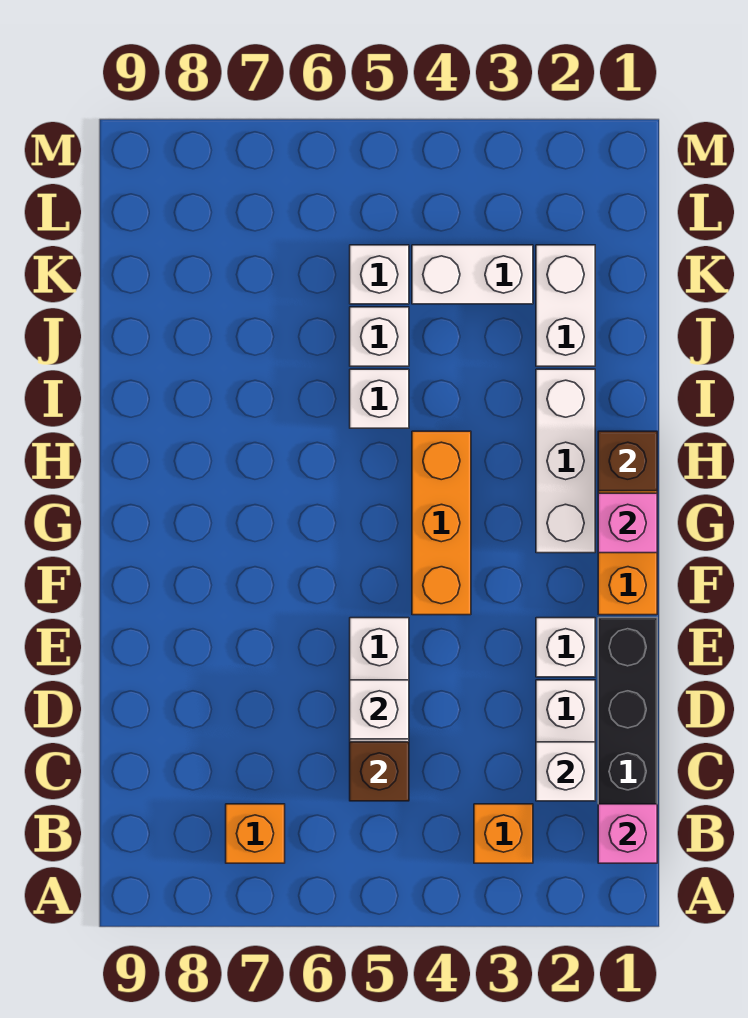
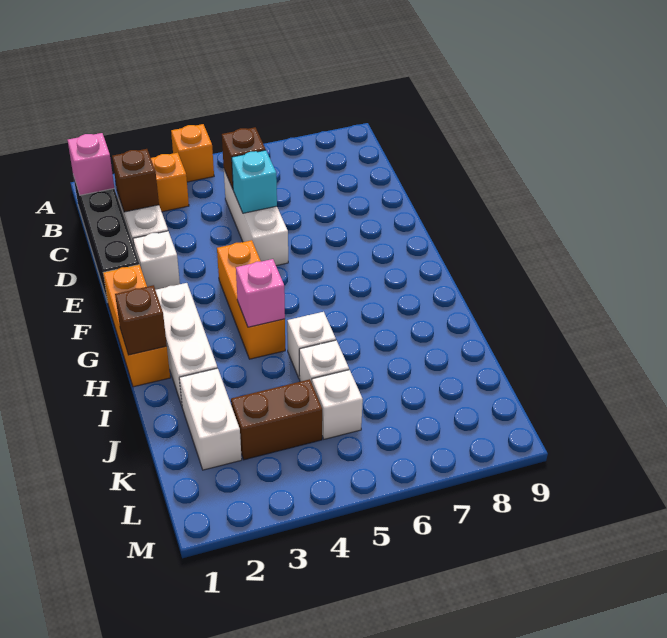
orange brick B7 level 1 -> orange brick A4 level 1
white brick C2 level 2 -> brown brick C2 level 2
white brick D5 level 2 -> cyan brick D5 level 2
pink brick G1 level 2 -> pink brick H4 level 2
white brick K3:K4 level 1 -> brown brick K3:K4 level 1

